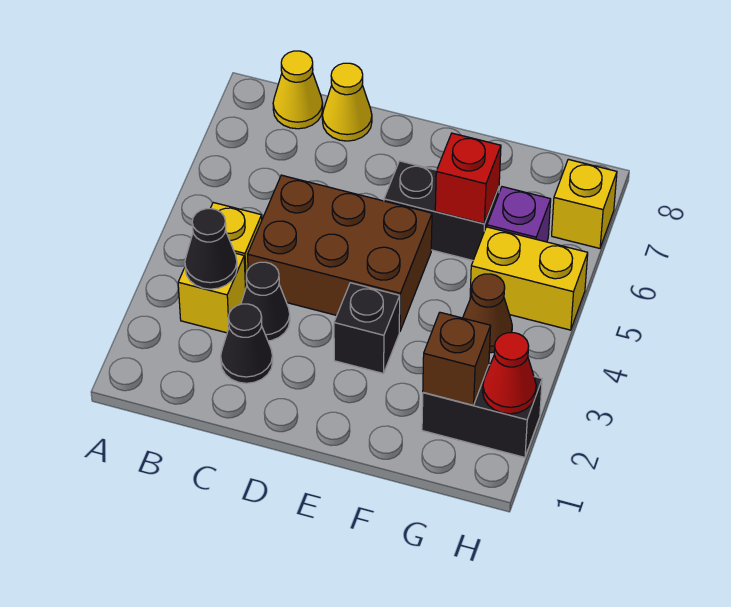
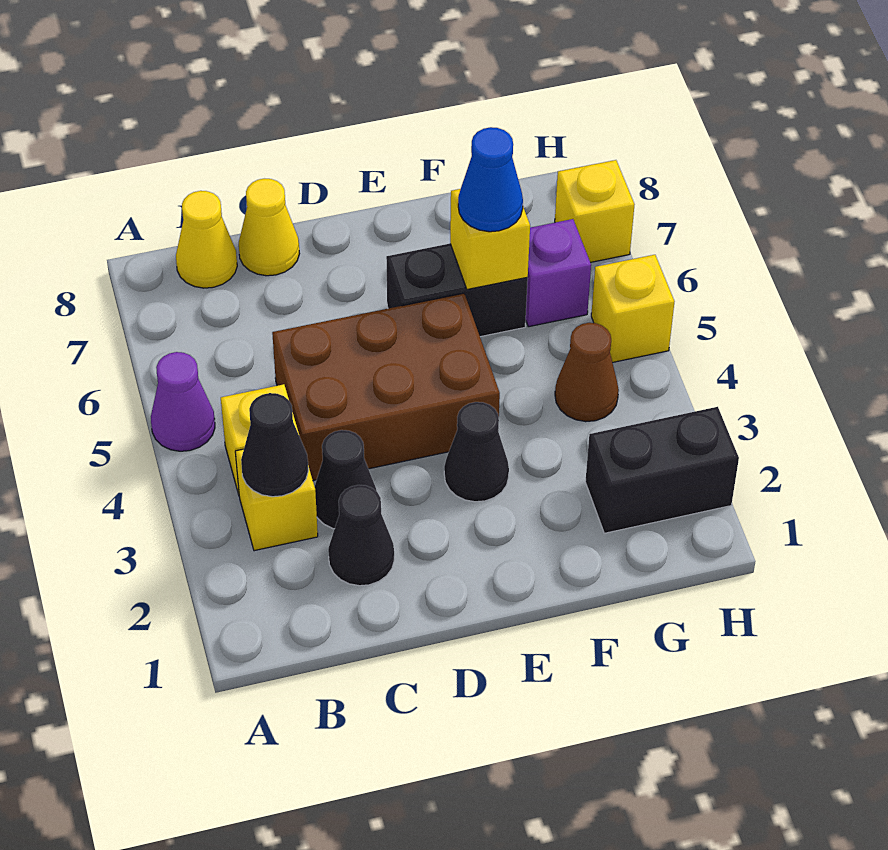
none -> purple cone A5 level 1
black brick E3 level 1 -> black cone E3 level 1
red brick F6 level 2 -> yellow brick F6 level 2
none -> blue cone F6 level 3
brown brick G2 level 2 -> none
yellow brick G5:H5 level 1 -> yellow brick H5 level 1
red cone H2 level 2 -> none

